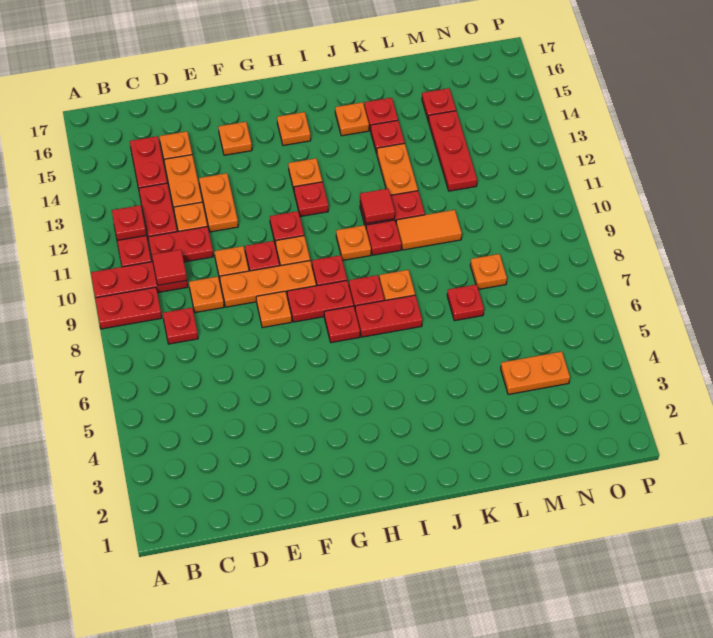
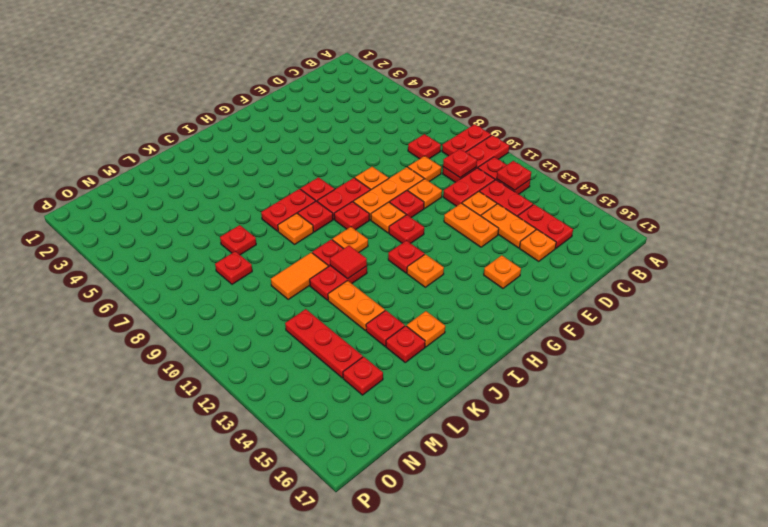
red tile C10 level 2 -> red plate C10 level 2
orange plate H15 level 1 -> none
orange plate M4:N4 level 1 -> none
orange plate M8 level 1 -> red plate M8 level 1

